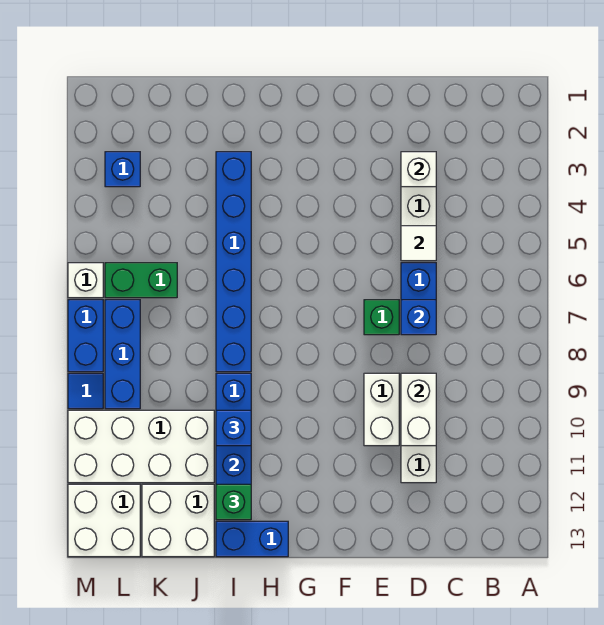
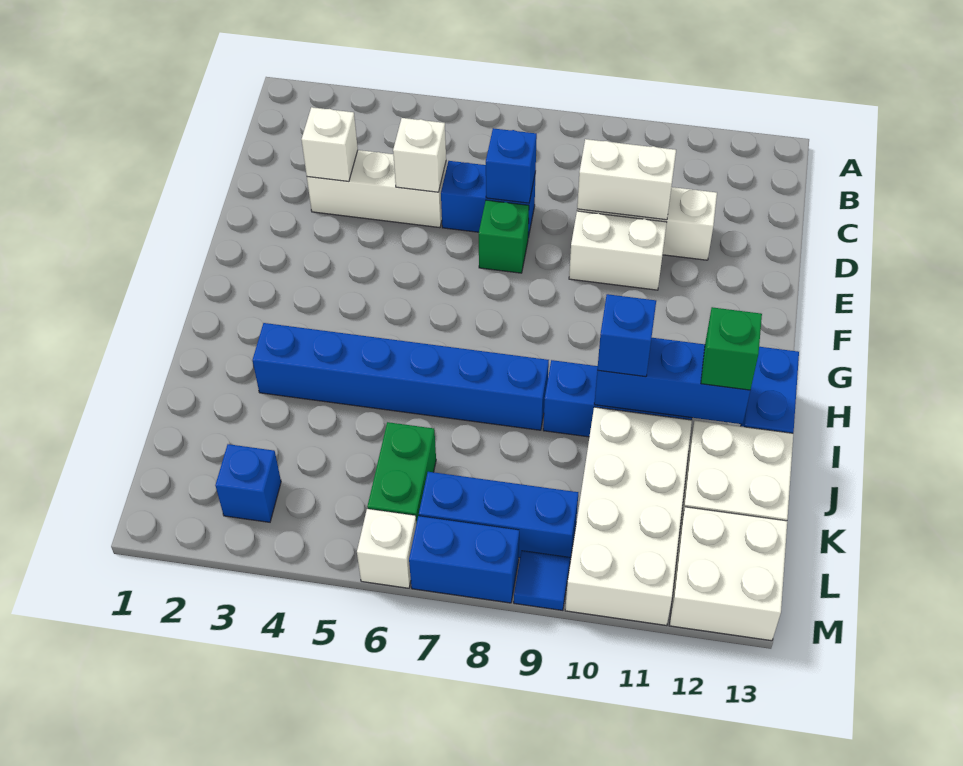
white tile D5 level 2 -> white brick D5 level 2

